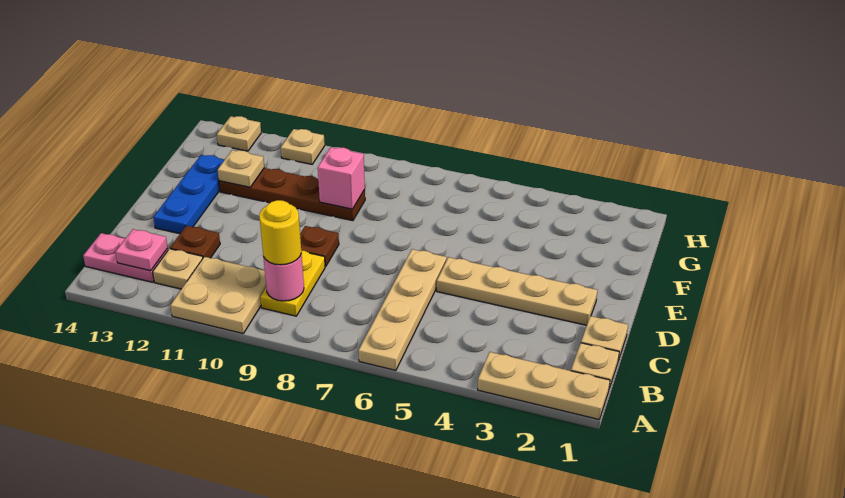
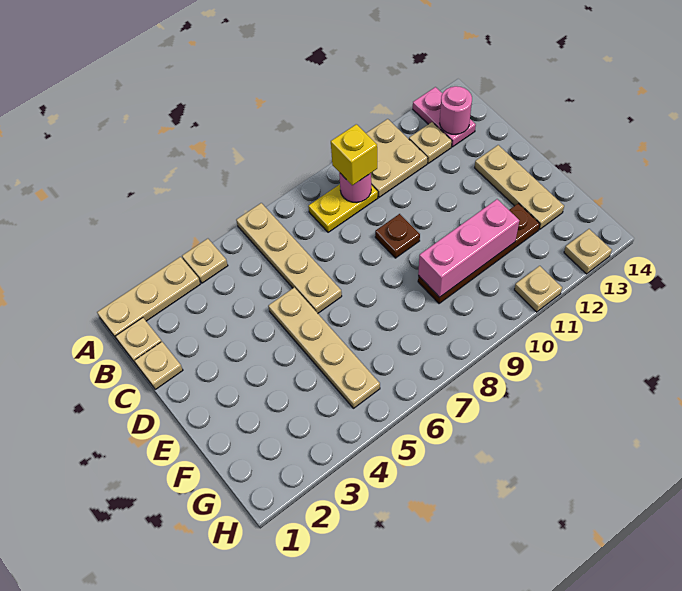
yellow plate B9:C9 level 1 -> yellow plate B8:B9 level 1
yellow round brick B9 level 3 -> yellow brick B9 level 3
pink plate B13:B14 level 1 -> pink plate A13:B13 level 1
pink plate B13 level 2 -> pink round brick B13 level 2
brown plate C12 level 1 -> none
tan plate D2:D5 level 1 -> tan plate D5:G5 level 1
blue plate D13:F13 level 1 -> tan plate D13:F13 level 1
pink brick F9 level 2 -> pink brick F9:F11 level 2
tan plate F12 level 2 -> tan plate A4 level 1

